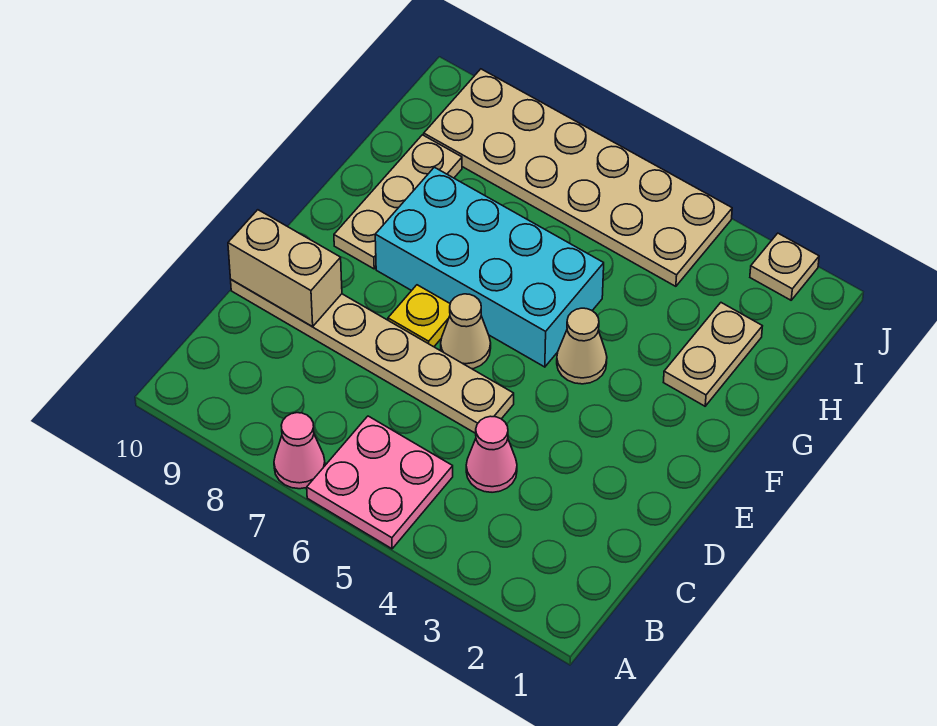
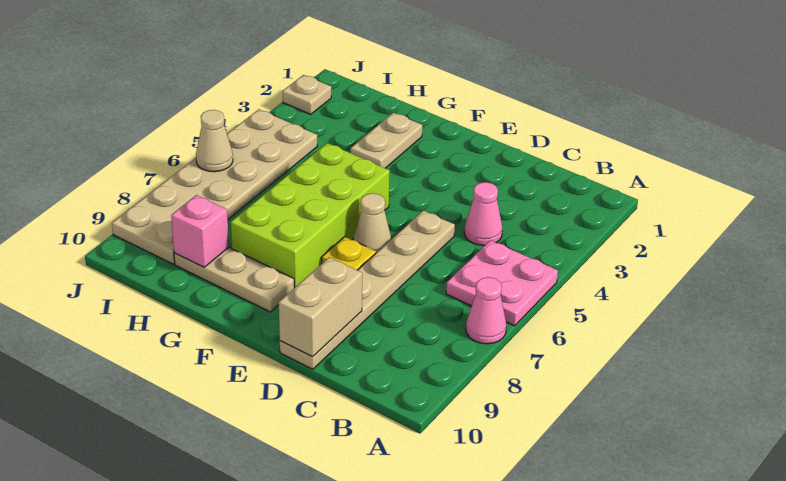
tan cone F4 level 1 -> tan cone J6 level 2
cyan brick F5:G8 level 1 -> lime brick F5:G8 level 1
tan plate G2:H2 level 1 -> tan plate G2:G3 level 1
none -> pink brick H9 level 2

